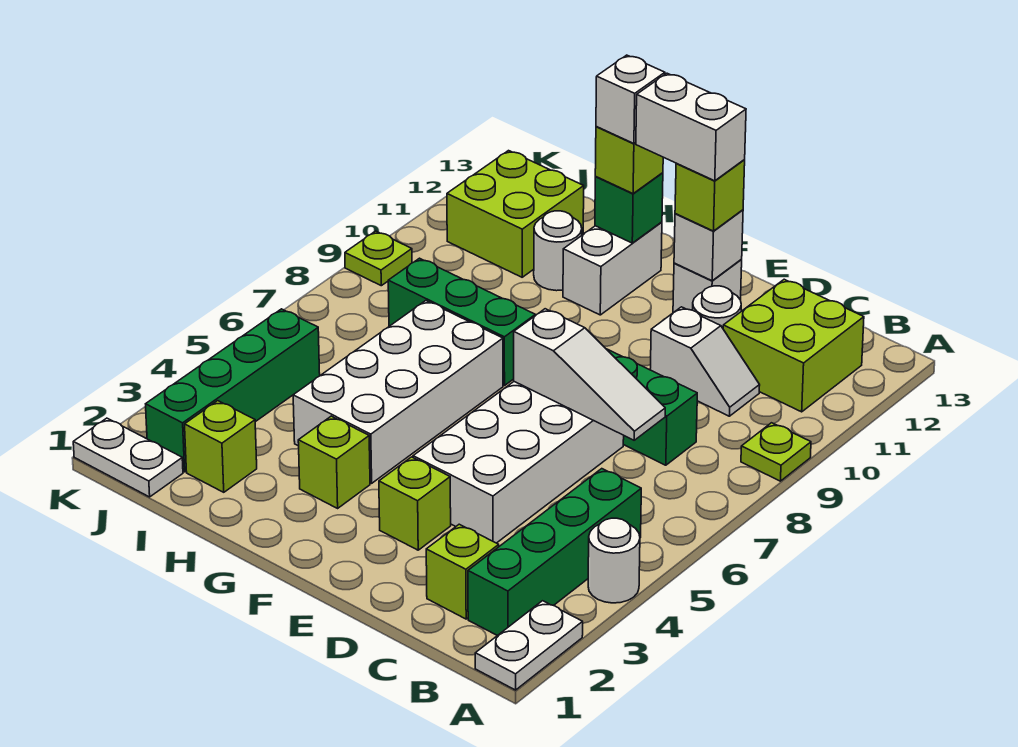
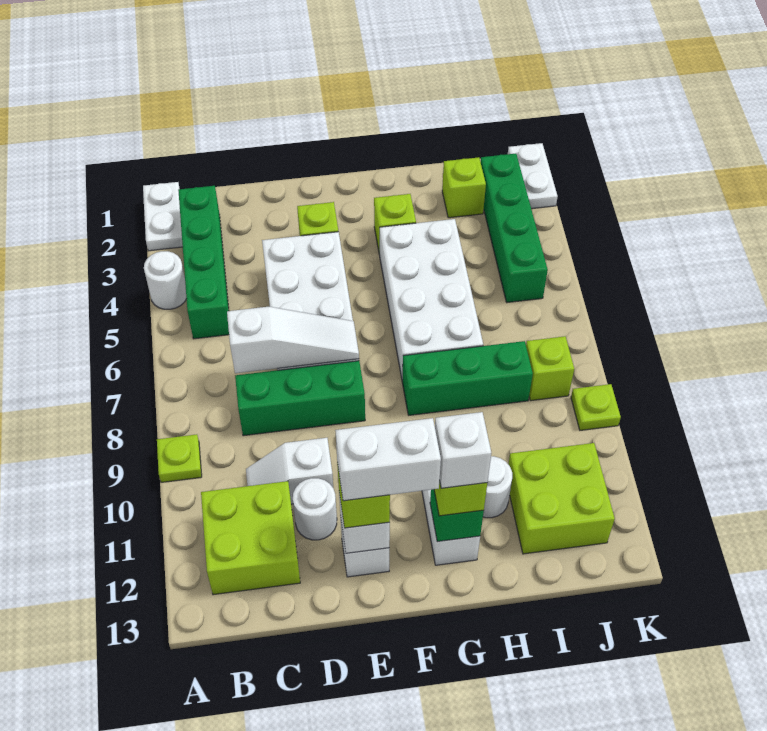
lime brick C2 level 1 -> lime brick J8 level 1
white slope C7:E7 level 2 top E -> white slope C7:E7 level 2 top C
white plate J1:K1 level 1 -> white plate K1:K2 level 1

